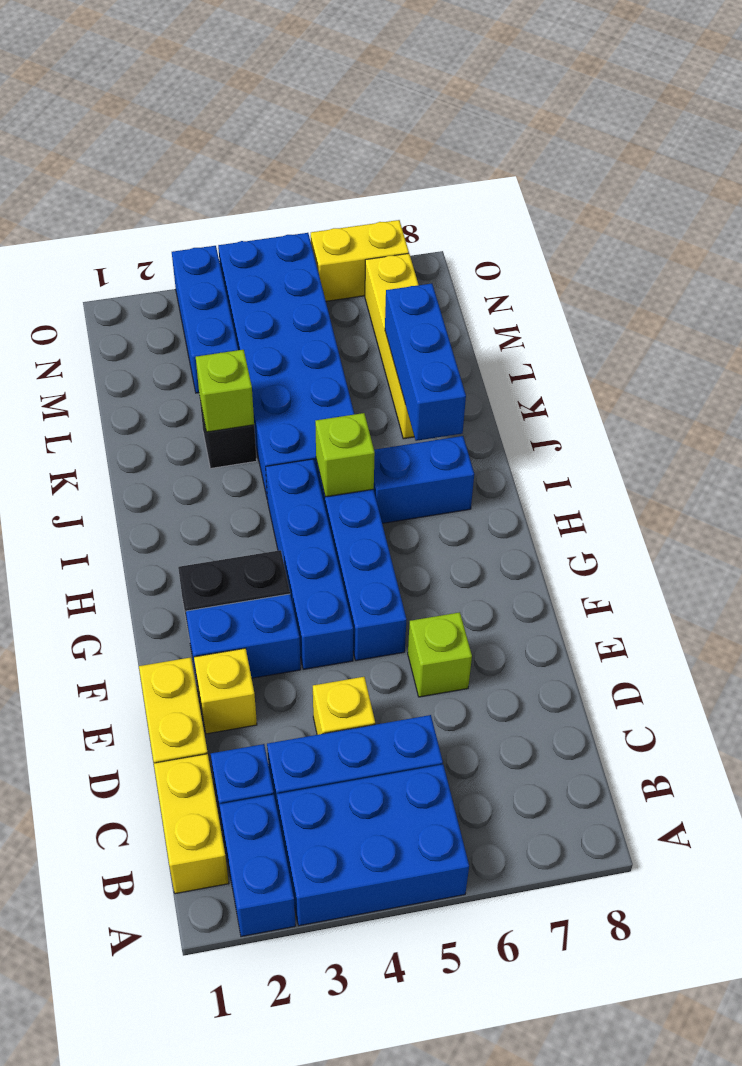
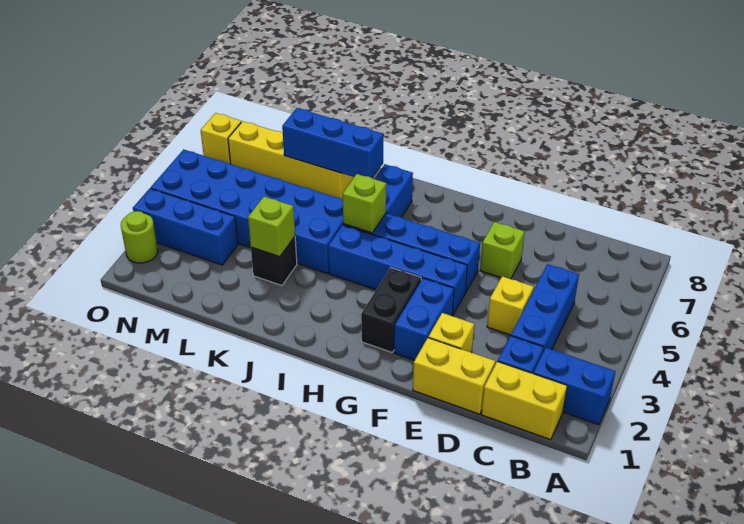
blue brick A3:B5 level 1 -> none
none -> lime round brick O2 level 1
yellow brick O6:O7 level 1 -> yellow brick O7 level 1

